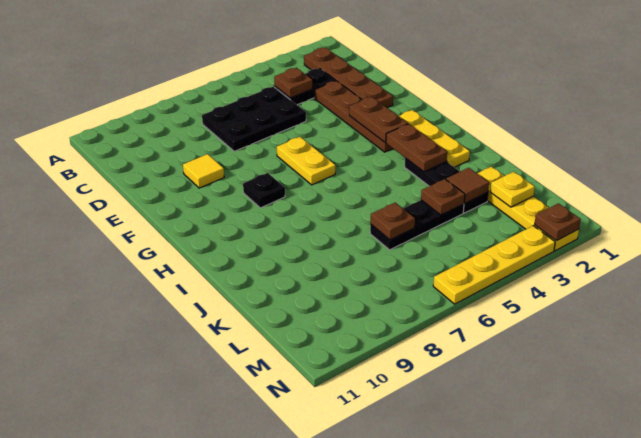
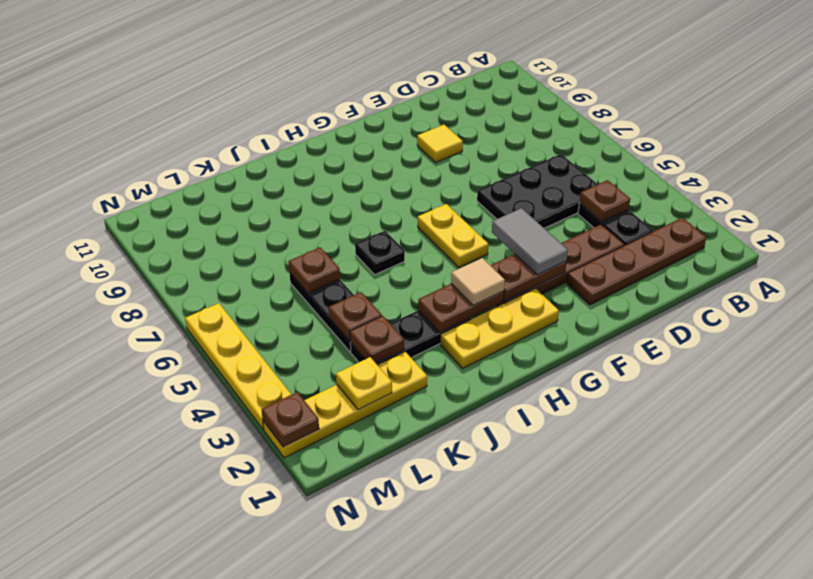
black plate C5:D7 level 1 -> black plate C5:E6 level 1
none -> grey tile F3:F4 level 3
yellow plate F6:G6 level 1 -> yellow plate G5:G6 level 1
black plate G8 level 1 -> black plate I6 level 1
none -> tan tile H3 level 3
brown tile K3 level 2 -> brown plate K3 level 2

